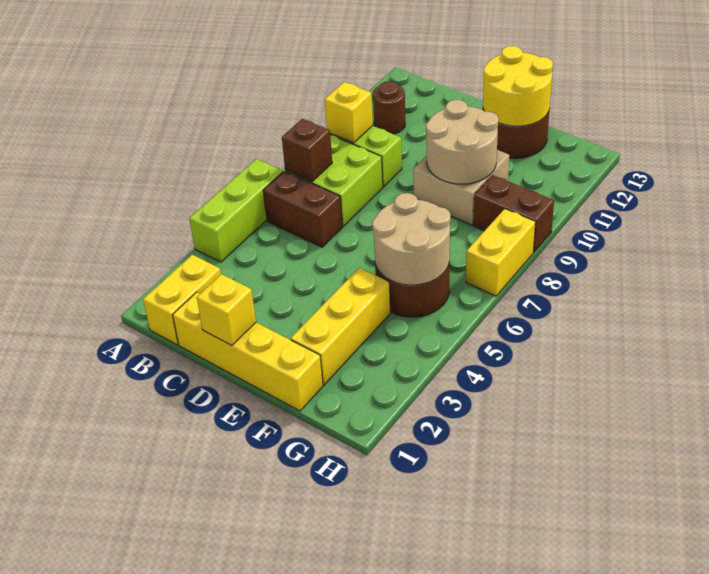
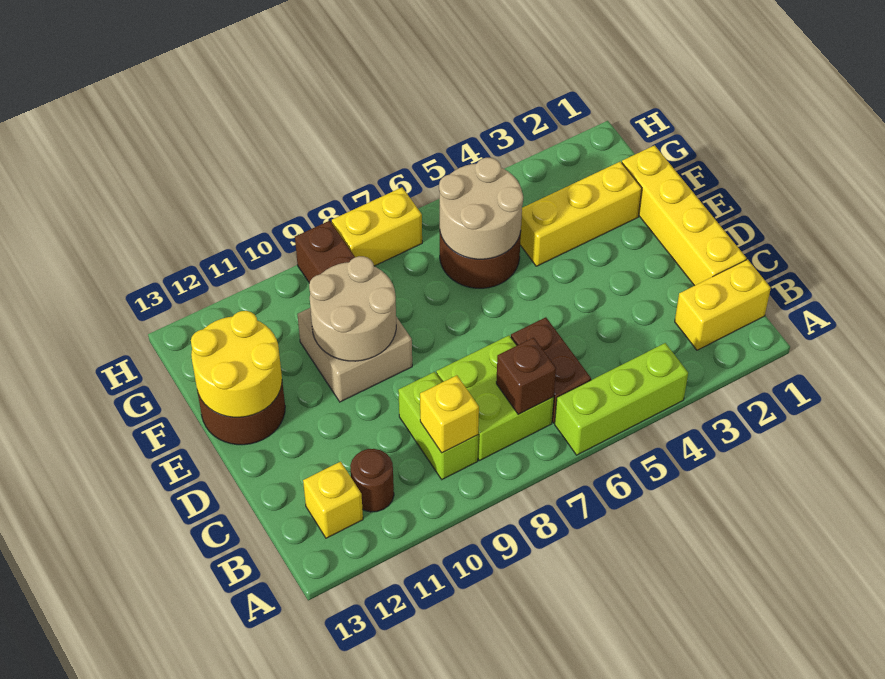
yellow brick D1 level 2 -> yellow brick B12 level 1

